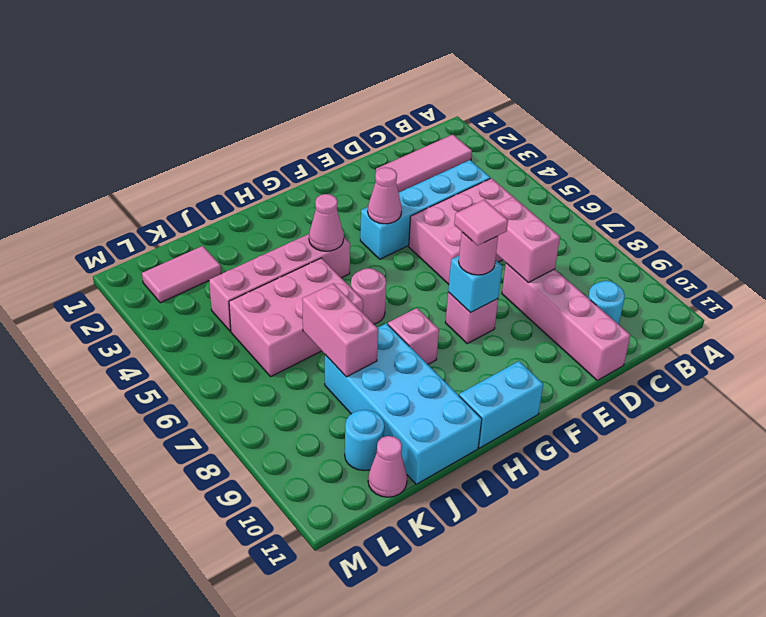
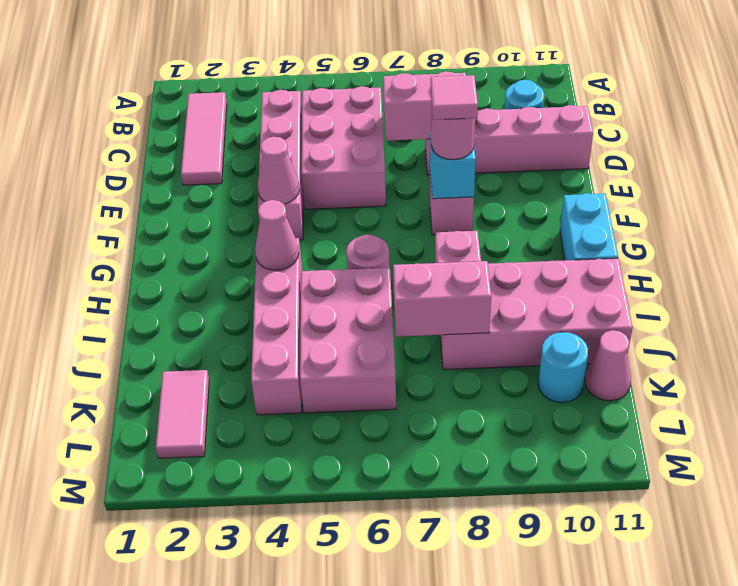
cyan brick C4:F4 level 1 -> pink brick C4:F4 level 1
cyan brick I8:J11 level 1 -> pink brick I8:J11 level 1

